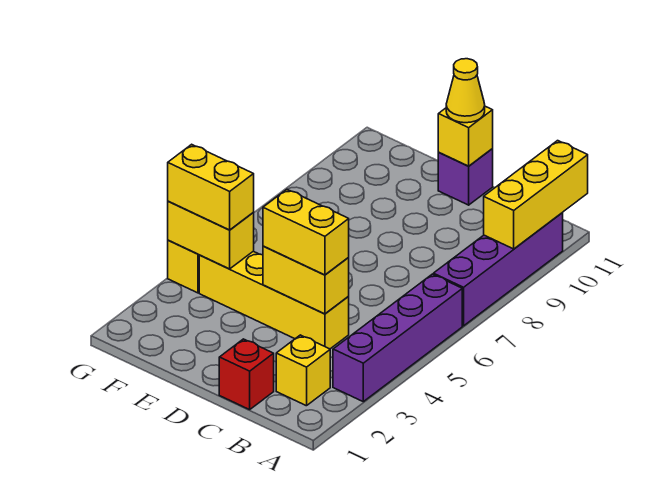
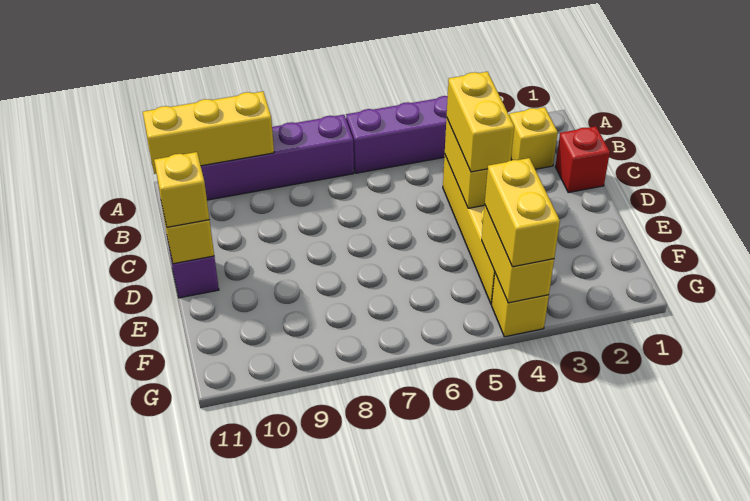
yellow cone D11 level 3 -> yellow brick D11 level 3

